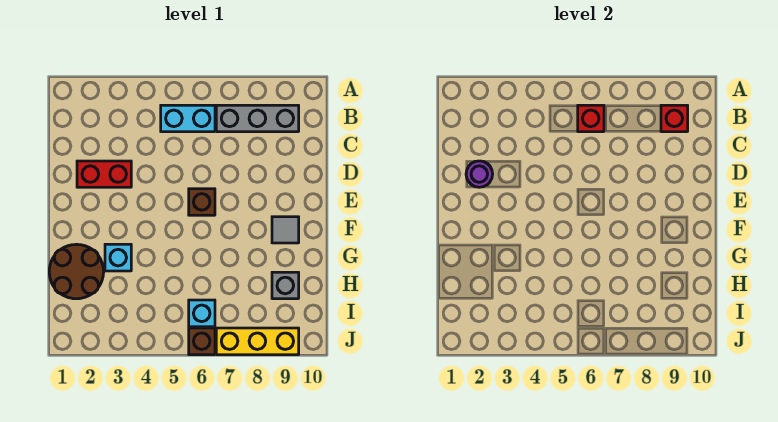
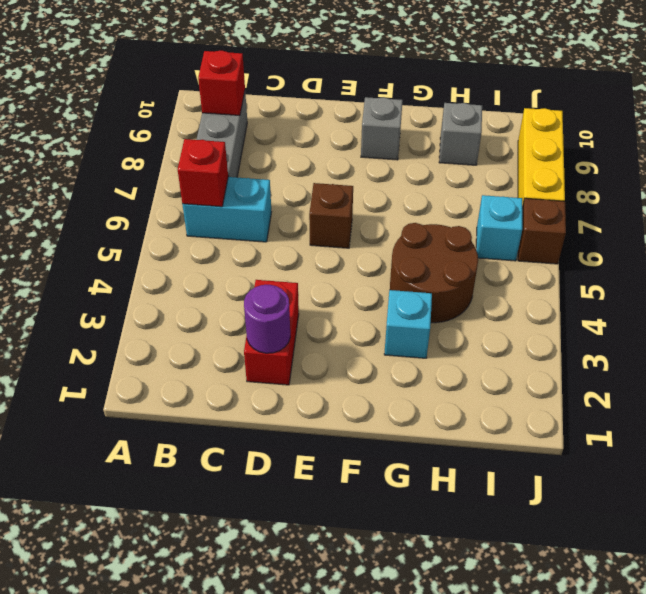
cyan brick B5:B6 level 1 -> cyan brick B6:C6 level 1
grey tile F9 level 1 -> grey brick F9 level 1
brown round brick G1:H2 level 1 -> brown round brick G4:H5 level 1

